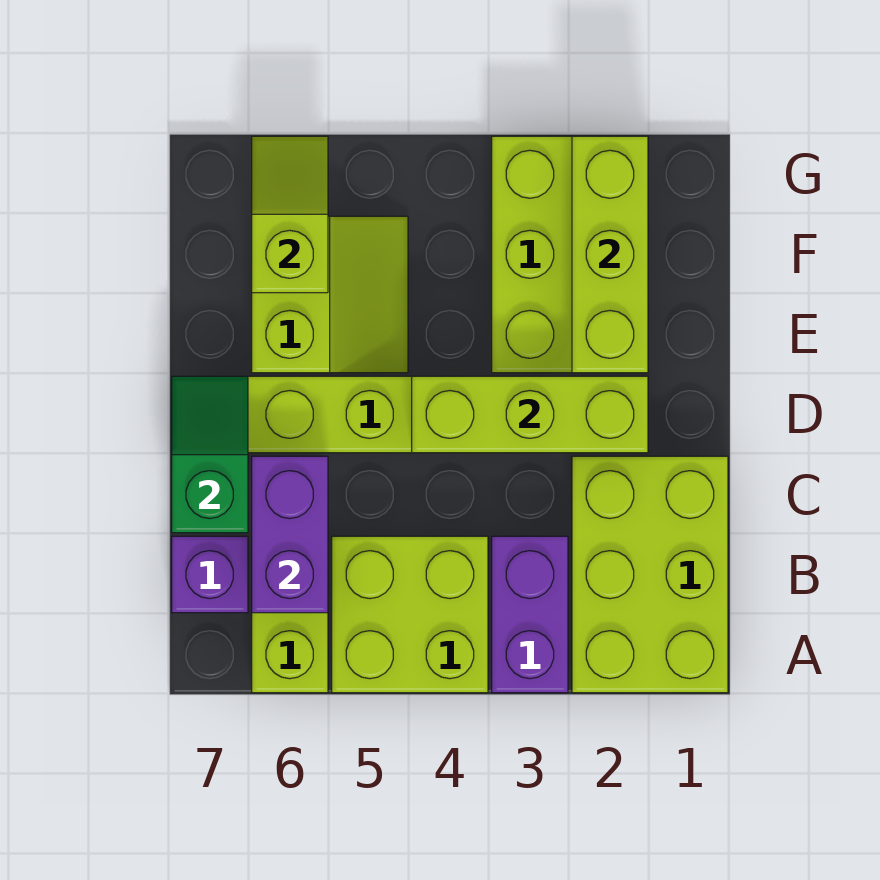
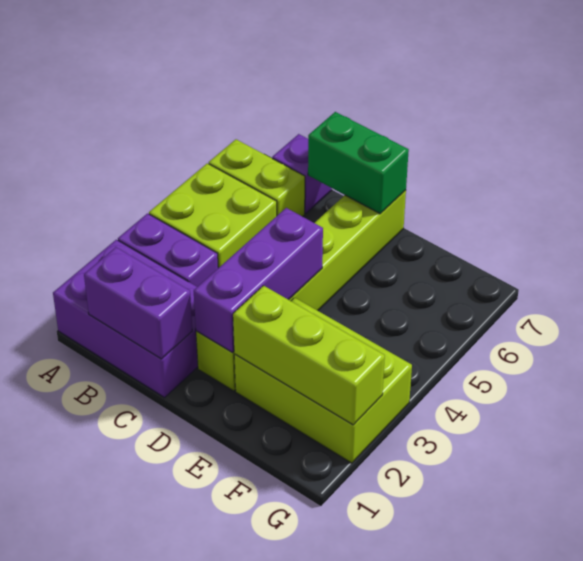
lime brick A1:C2 level 1 -> purple brick A1:C2 level 1
purple brick B6:C6 level 2 -> purple brick B1:C1 level 2
green slope C7:D7 level 2 top C -> green brick C7:D7 level 2
lime brick D2:D4 level 2 -> purple brick D2:D4 level 2
lime slope E5:F6 level 1 top 6 -> none
lime slope F6:G6 level 2 top F -> none

